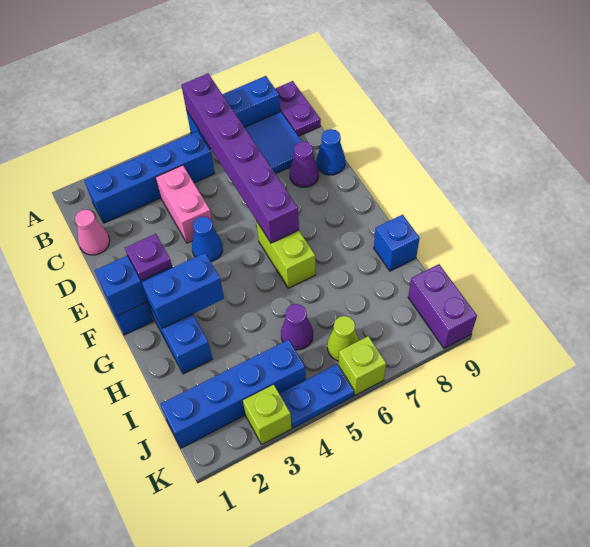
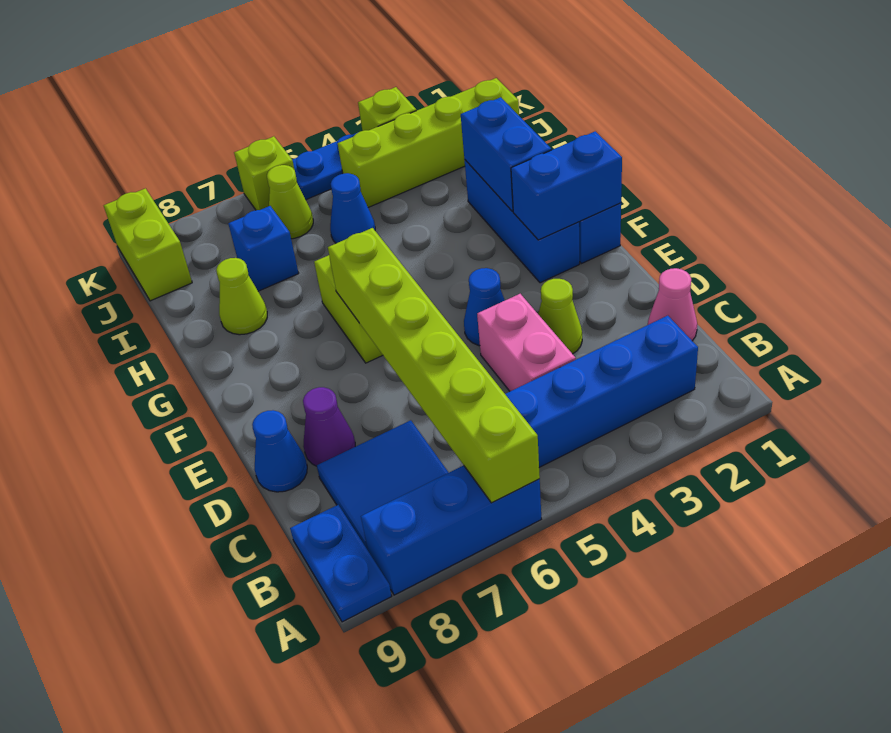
purple brick A6:F6 level 2 -> lime brick A6:F6 level 2
purple plate A9:B9 level 1 -> blue plate A9:B9 level 1
none -> lime cone D3 level 1
purple plate F2 level 3 -> none
blue brick G2:G3 level 2 -> blue brick G2:H2 level 2
none -> lime cone H8 level 1
blue brick H9 level 1 -> blue brick I7 level 1
purple cone I5 level 1 -> blue cone I5 level 1
blue brick J1:J4 level 1 -> lime brick J1:J4 level 1
purple brick J9:K9 level 1 -> lime brick J9:K9 level 1

